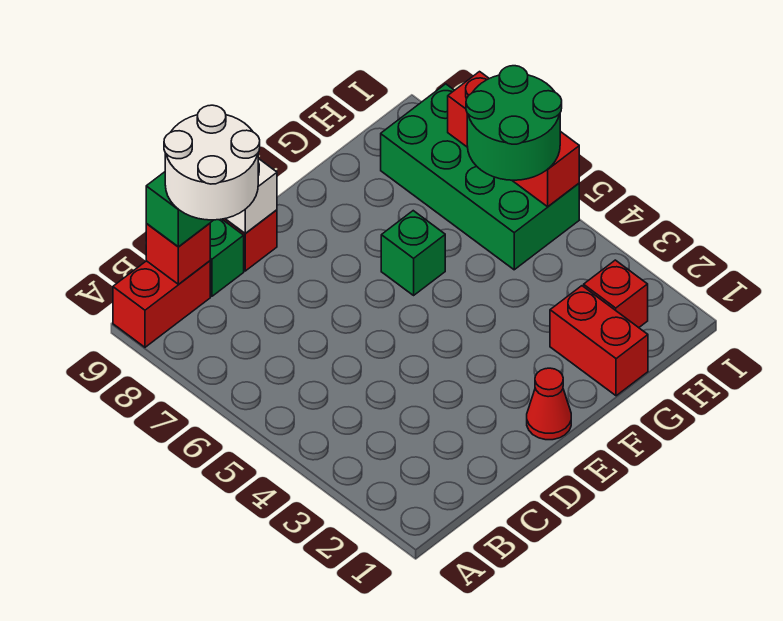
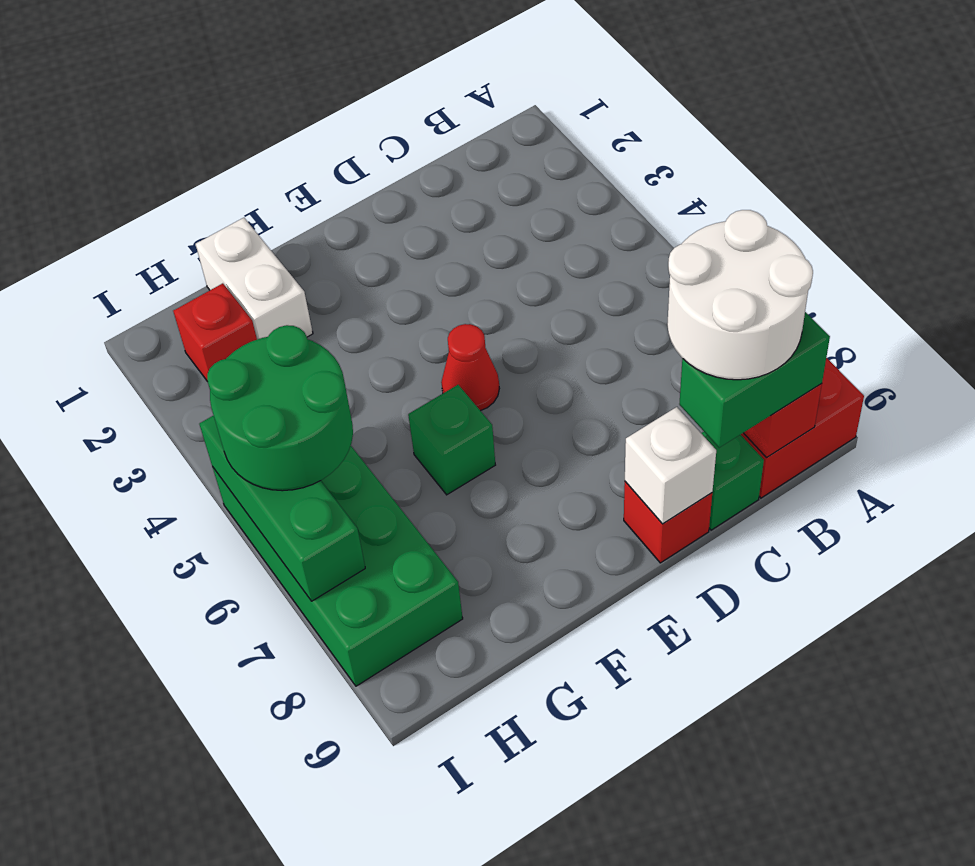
red cone E1 level 1 -> red cone E5 level 1
red brick G1:G2 level 1 -> white brick G1:G2 level 1
red brick I5:I7 level 2 -> green brick I5:I7 level 2

